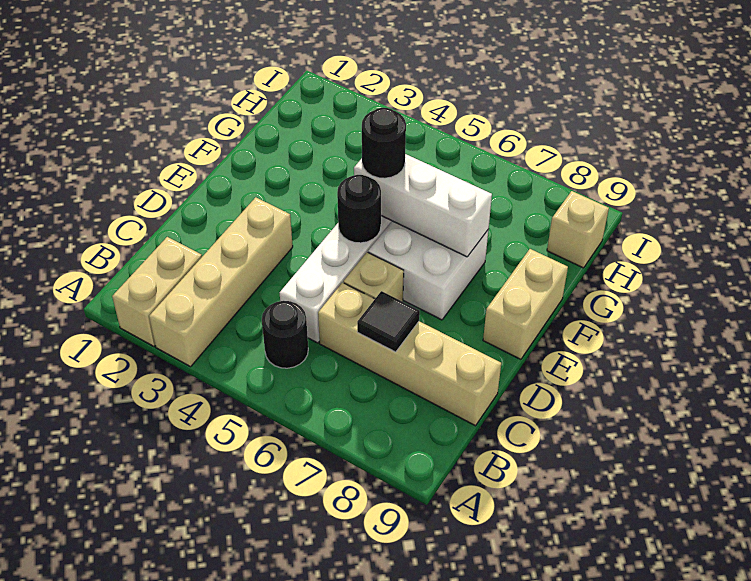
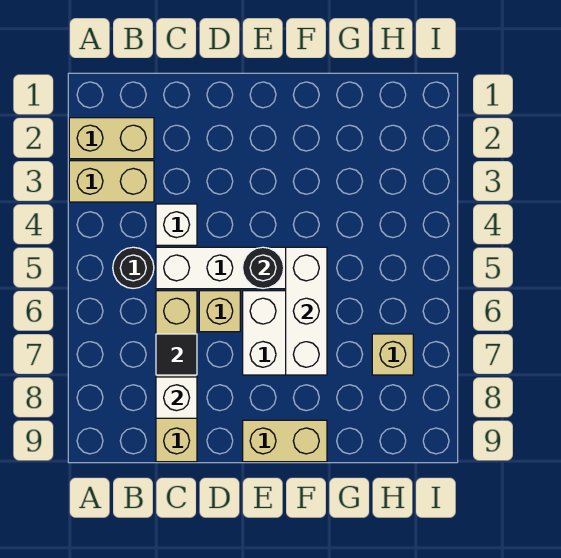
tan brick A3:D3 level 1 -> tan brick A3:B3 level 1
none -> white brick C4 level 1
none -> white brick C8 level 2
black round brick F5 level 3 -> none
tan brick H9 level 1 -> tan brick H7 level 1

